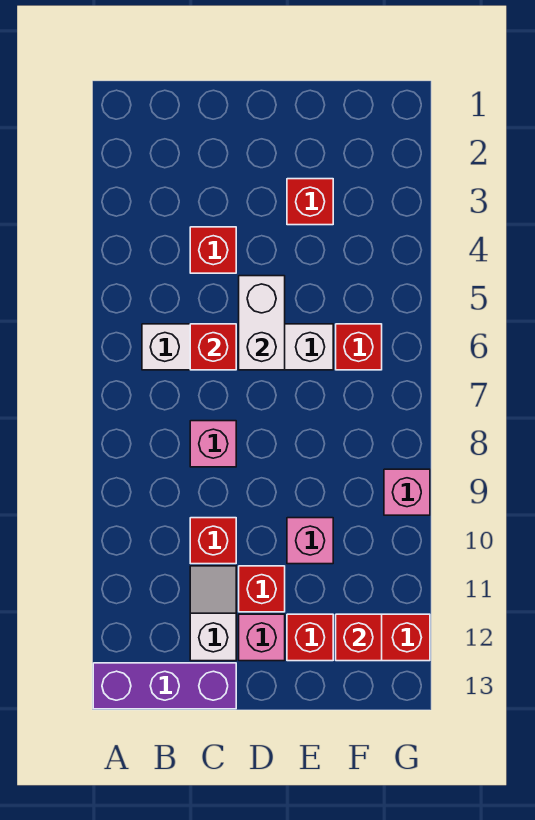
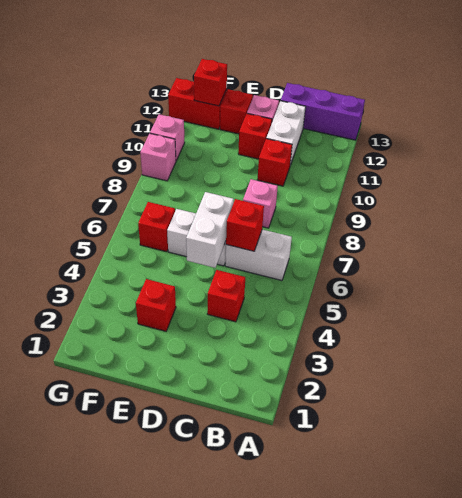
white slope C11:C12 level 1 top 12 -> white brick C11:C12 level 1
pink brick E10 level 1 -> pink brick G10 level 1

